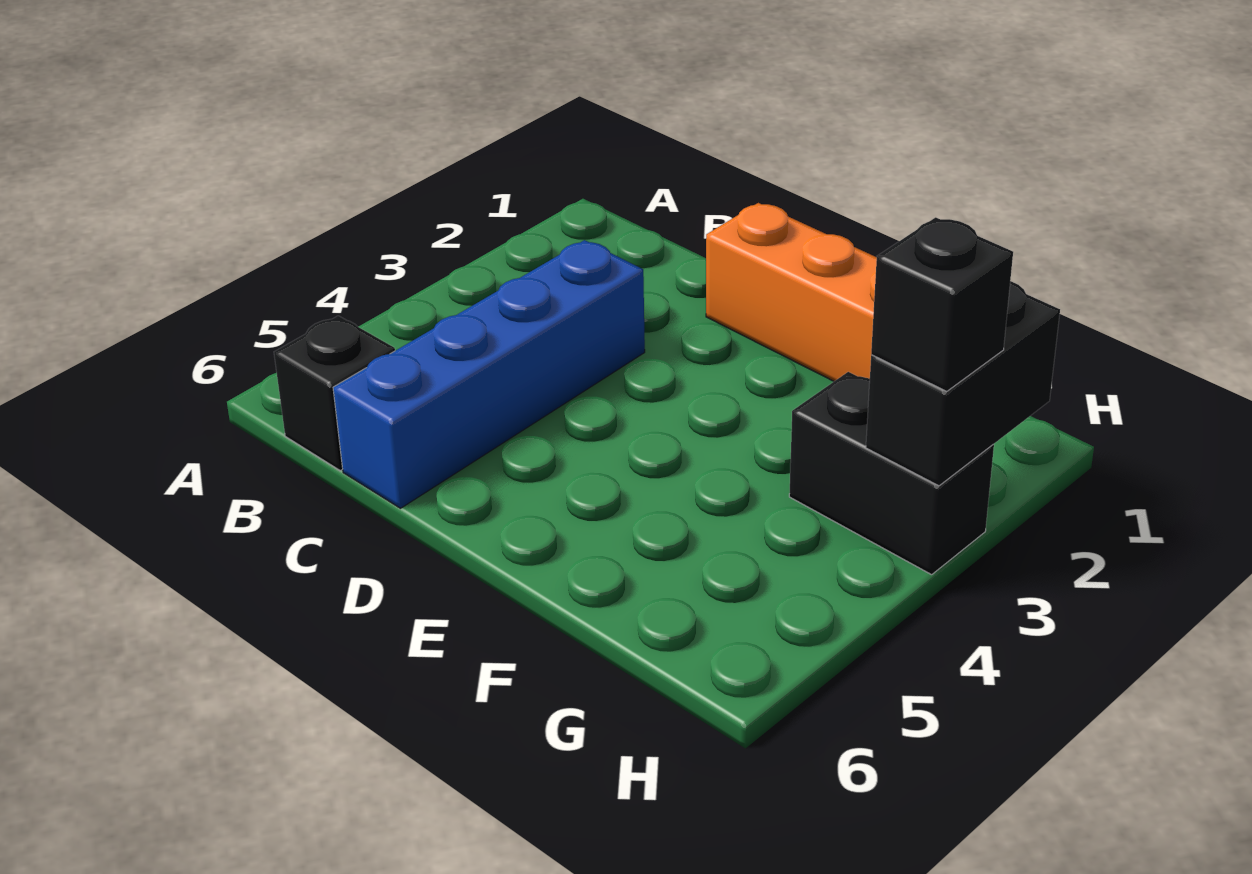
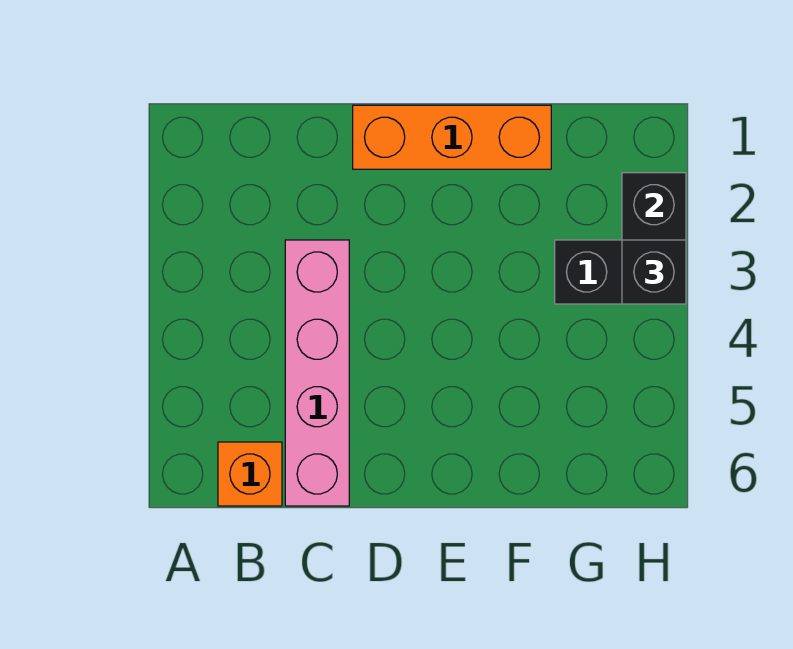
black brick B6 level 1 -> orange brick B6 level 1
blue brick C3:C6 level 1 -> pink brick C3:C6 level 1

